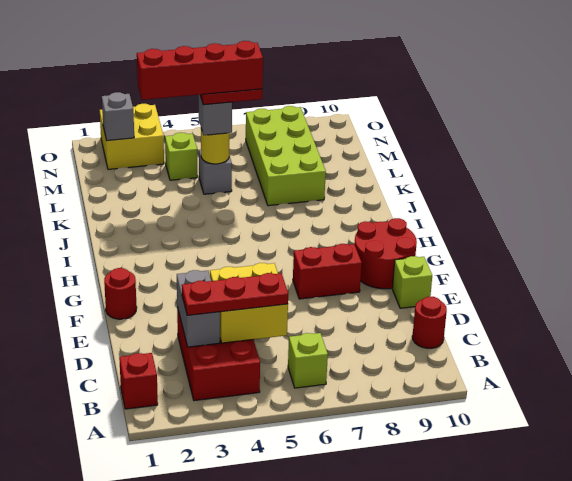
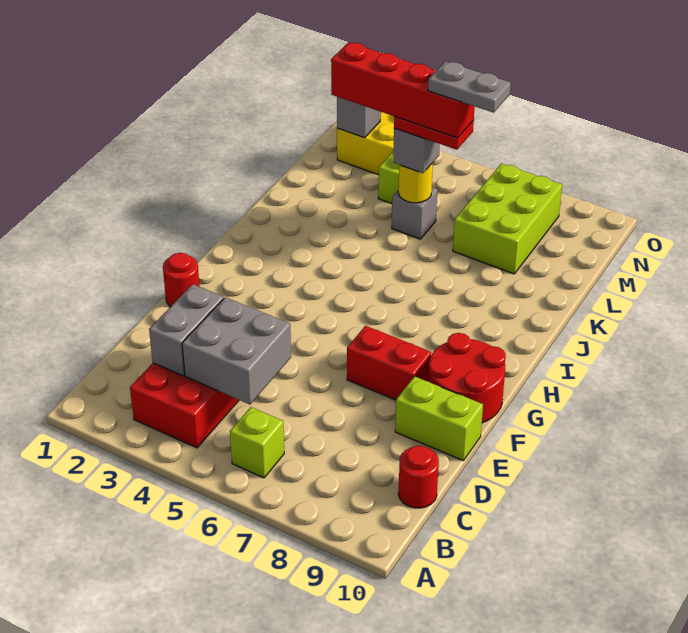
red brick B1 level 1 -> none
red plate C3:C5 level 3 -> none
yellow brick C4:D5 level 2 -> grey brick C4:D5 level 2
lime brick E10 level 1 -> lime brick E9:E10 level 1
lime brick K7:N8 level 1 -> lime brick L7:N8 level 1
none -> grey plate L6:L7 level 6

